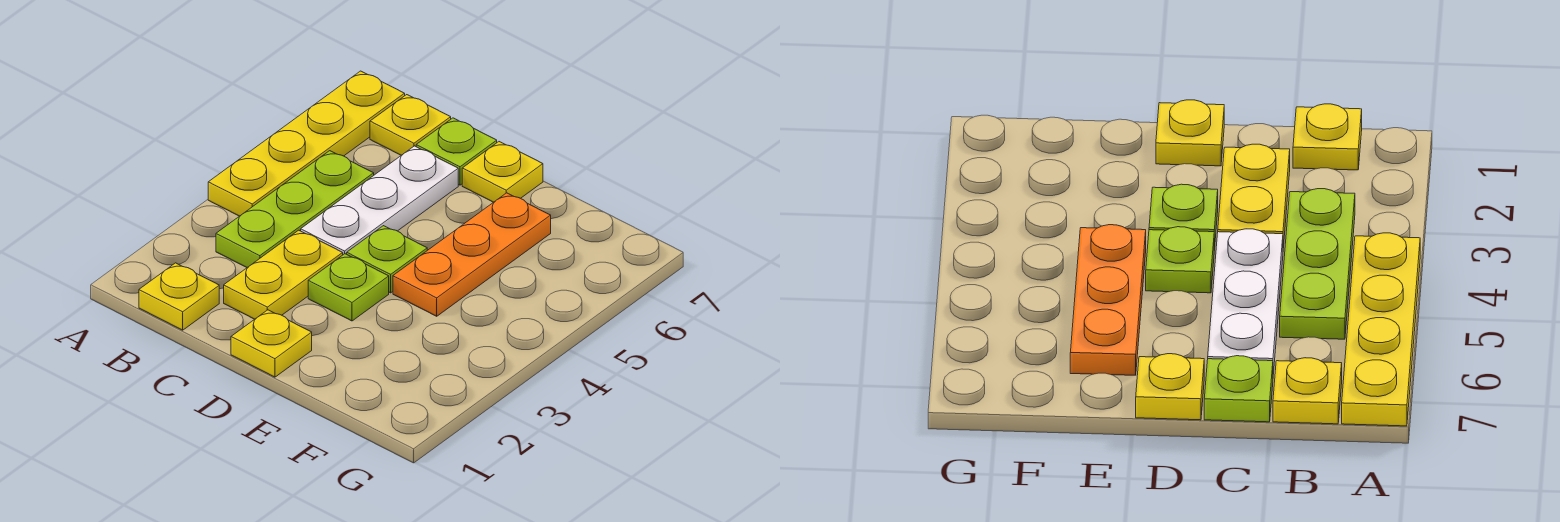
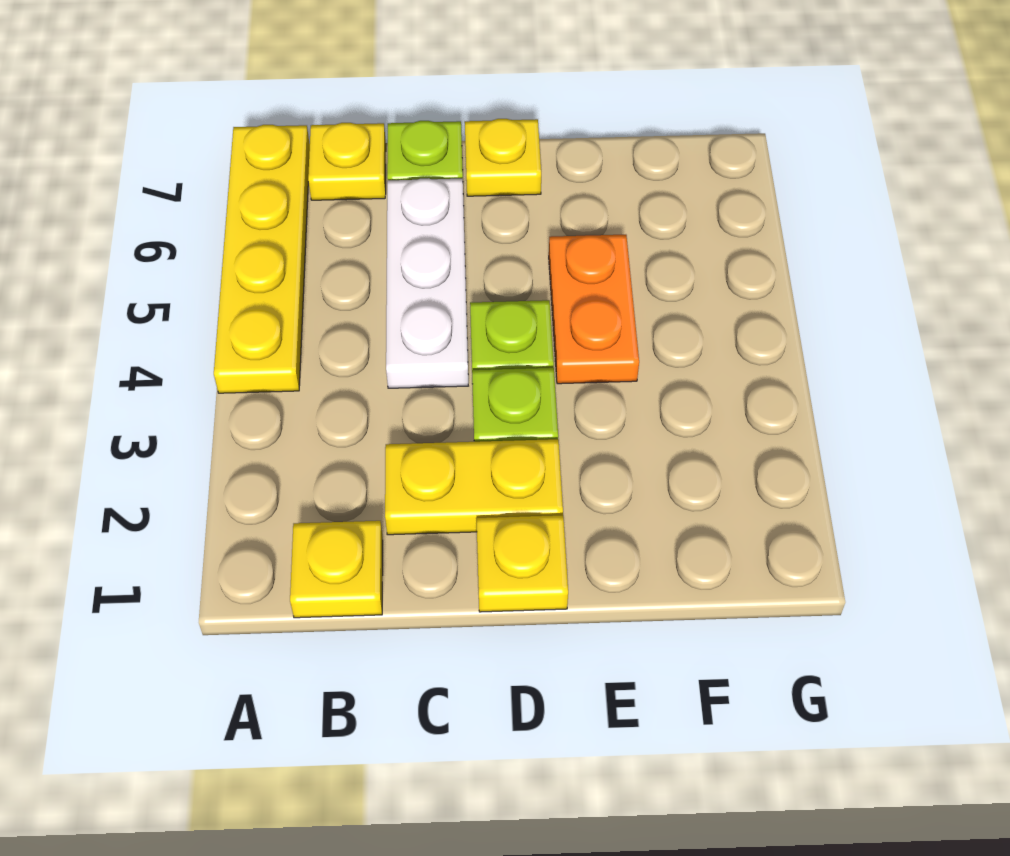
lime plate B3:B5 level 1 -> none
yellow plate C2:C3 level 1 -> yellow plate C2:D2 level 1
orange plate E4:E6 level 1 -> orange plate E4:E5 level 1

